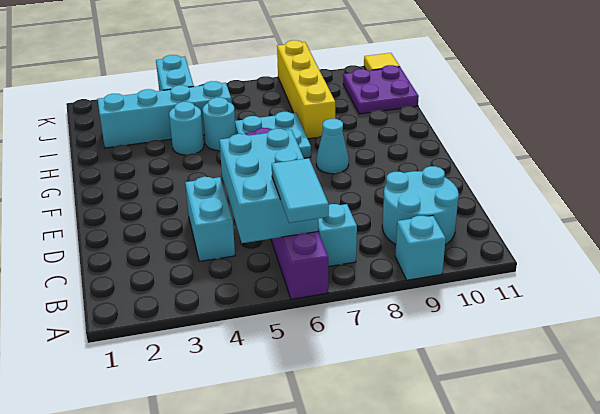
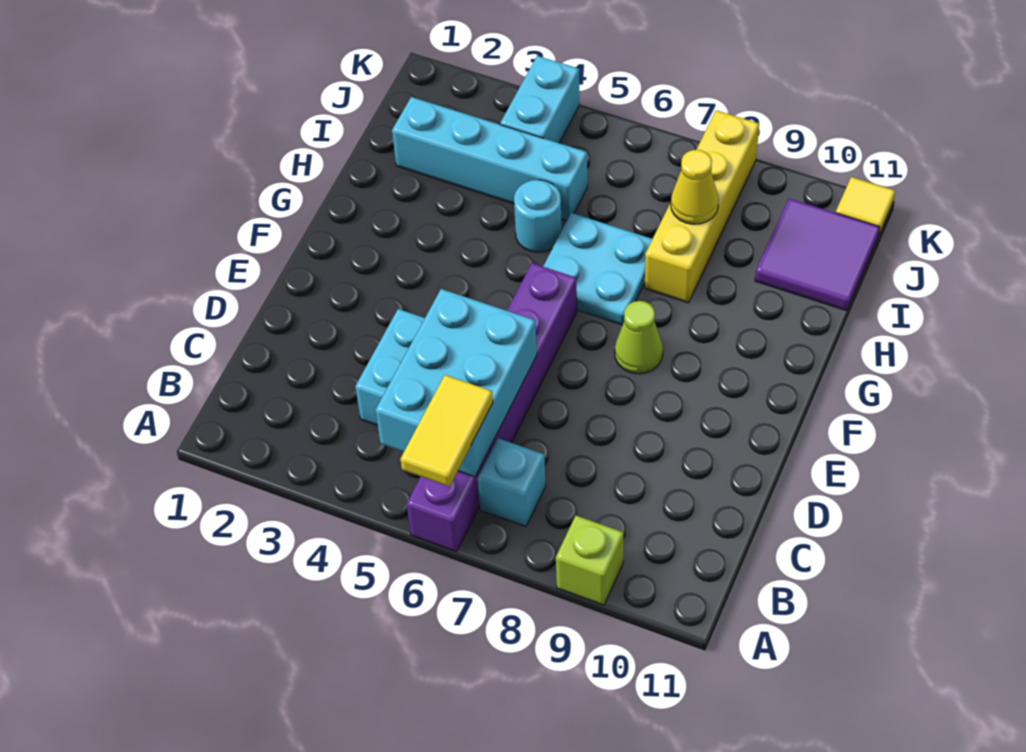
cyan tile A6:B6 level 3 -> yellow tile A6:B6 level 3
cyan brick A9 level 1 -> lime brick A9 level 1
cyan round brick B9:C10 level 1 -> none
cyan cone F8 level 1 -> lime cone F8 level 1
cyan round brick H4 level 1 -> none
none -> yellow cone I8 level 2
purple plate I10:J11 level 1 -> purple tile I10:J11 level 1

